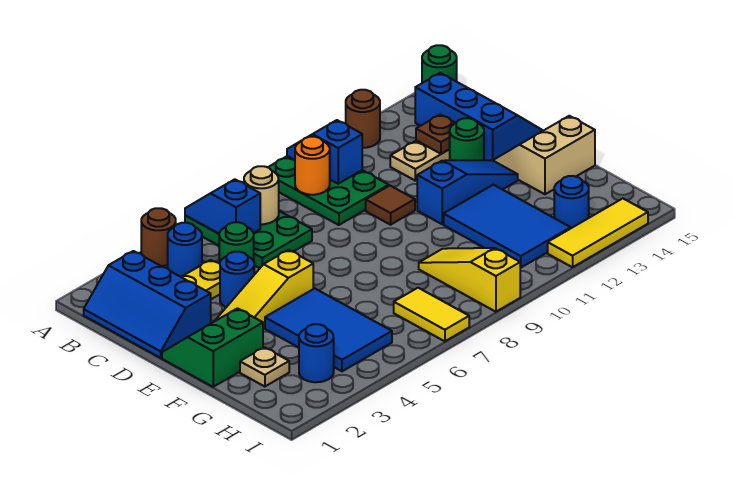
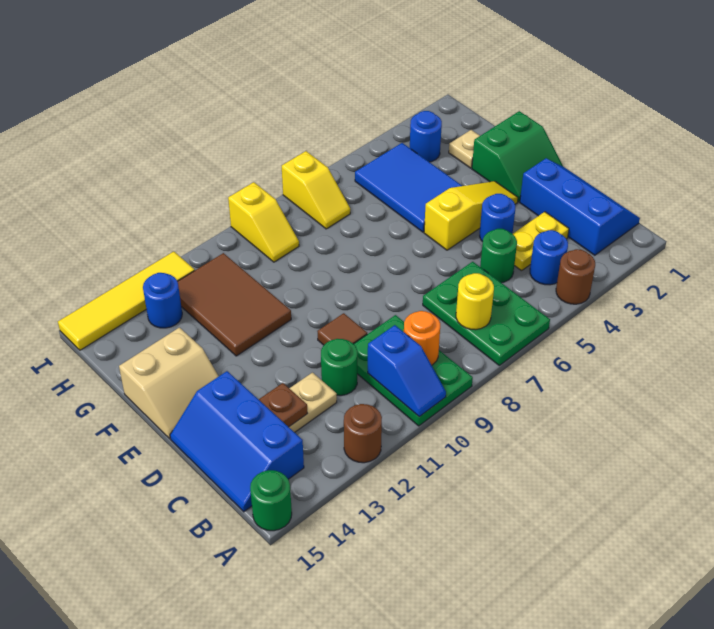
blue slope A6:B6 level 2 top B -> none
tan round brick B7 level 2 -> yellow round brick B7 level 2
green round brick D13 level 1 -> green round brick C11 level 1
blue slope E11:E13 level 1 top 11 -> none
blue tile F11:H12 level 1 -> brown tile F11:H12 level 1
yellow slope G9:I9 level 1 top I -> yellow slope H9:I9 level 1 top I
yellow tile H7:I7 level 1 -> yellow slope H7:I7 level 1 top I
yellow tile I12:I14 level 1 -> yellow tile I12:I15 level 1

